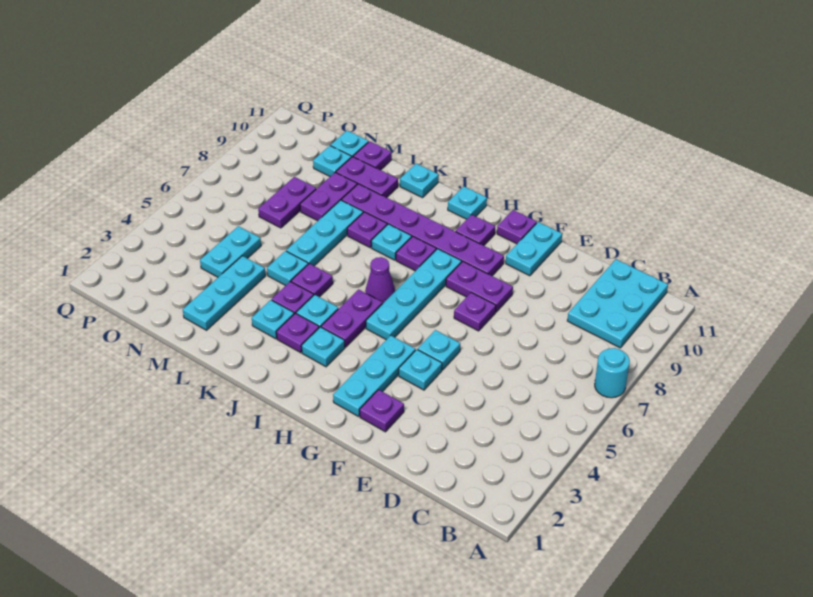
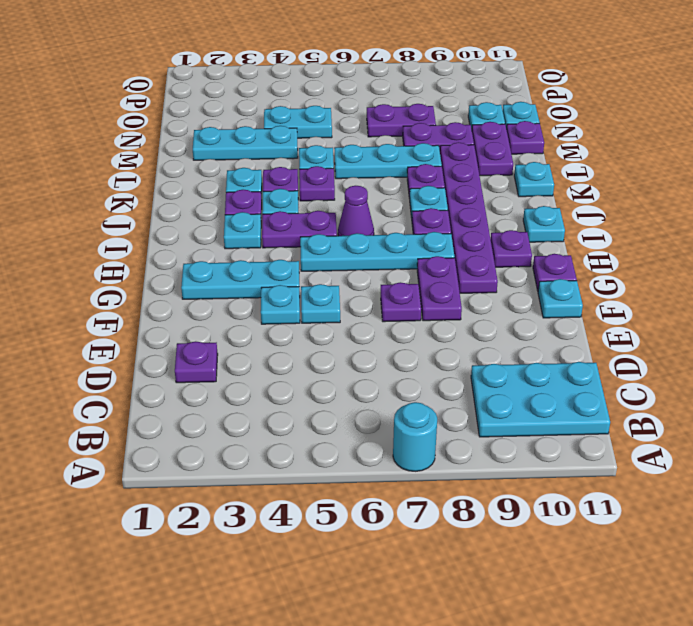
purple plate F2 level 1 -> purple plate D2 level 1
cyan plate F10:F11 level 1 -> cyan plate F11 level 1

